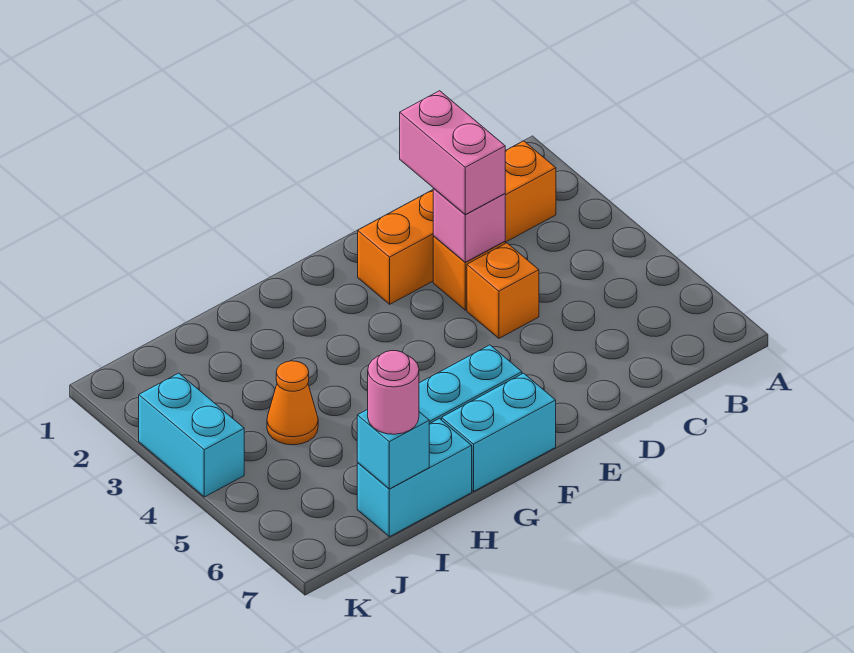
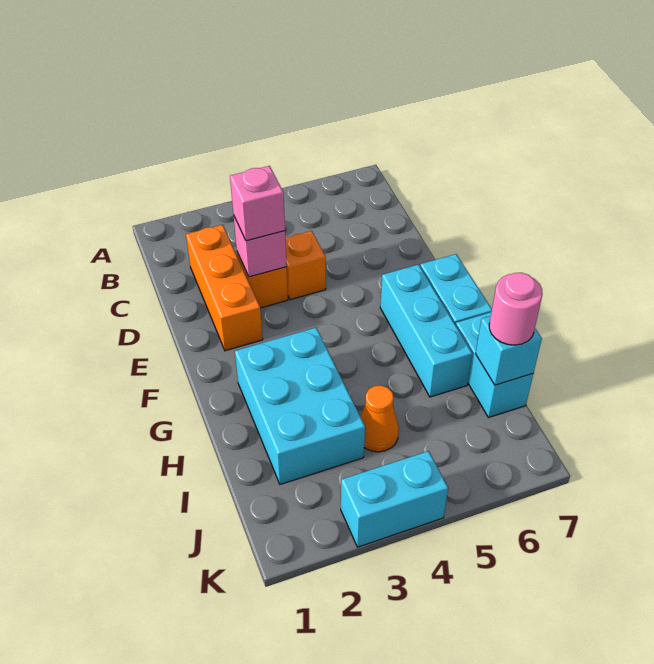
orange brick B2:E2 level 1 -> orange brick C2:E2 level 1
pink brick D2:D3 level 3 -> pink brick D3 level 3
none -> cyan brick G2:I3 level 1

